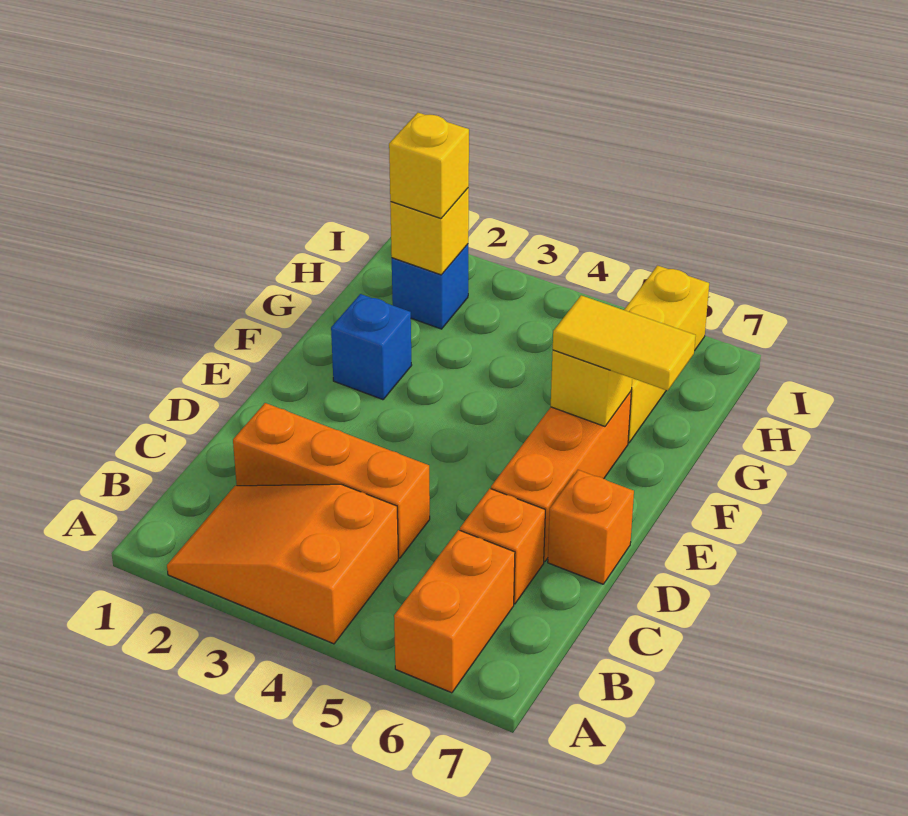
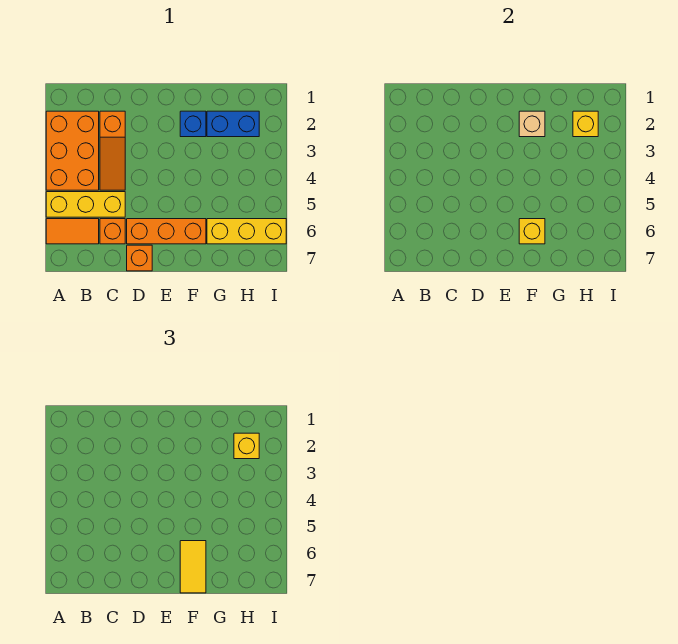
orange slope A2:B4 level 1 top 4 -> orange brick A2:B4 level 1
none -> yellow brick A5:C5 level 1
orange brick A6:B6 level 1 -> orange tile A6:B6 level 1
orange brick C2:C4 level 1 -> orange slope C2:C4 level 1 top 2
none -> tan brick F2 level 2
blue brick H2 level 1 -> blue brick G2:H2 level 1

